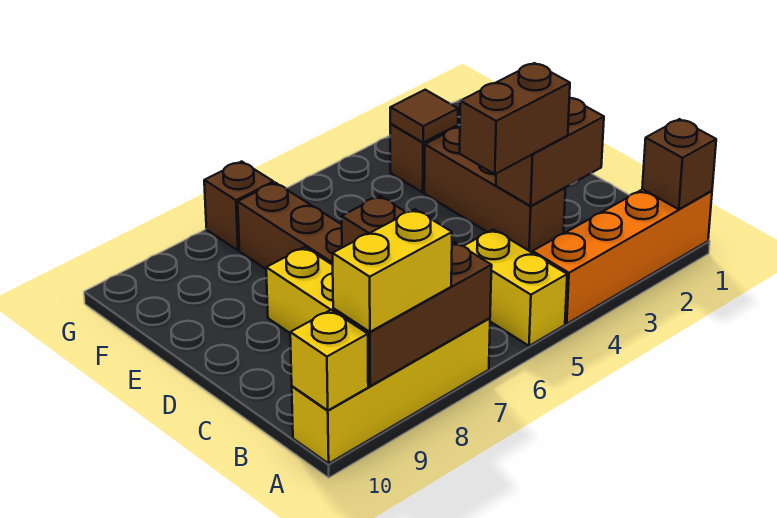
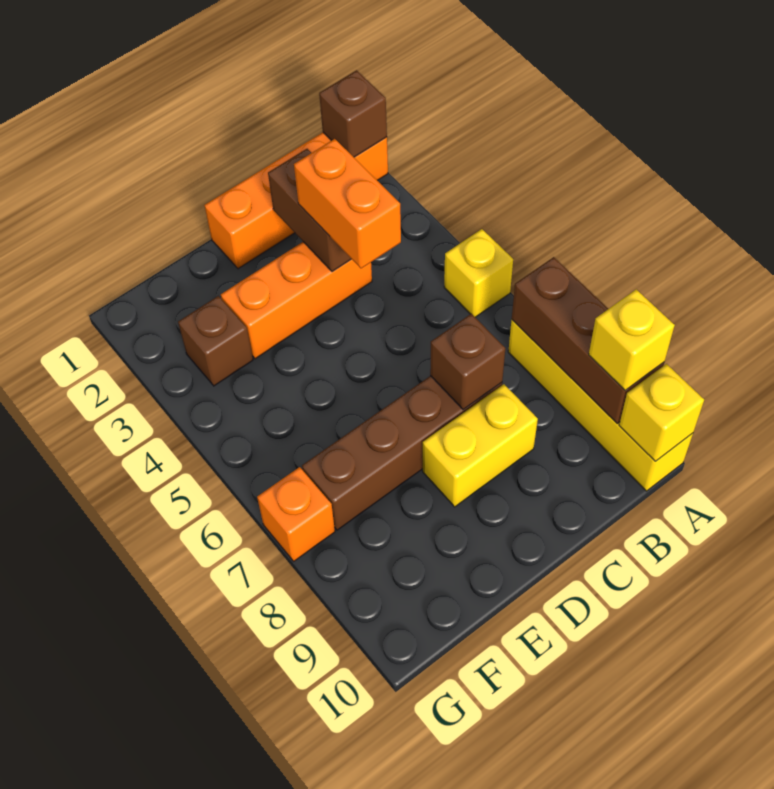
orange brick A1:A4 level 1 -> orange brick A1:D1 level 1
yellow brick A5:B5 level 1 -> yellow brick A5 level 1
yellow brick A8:A9 level 3 -> yellow brick A9 level 3
brown brick C3:E3 level 1 -> orange brick C3:E3 level 1
brown brick C3:C4 level 3 -> orange brick C3:C4 level 3
brown tile F3 level 2 -> none
brown brick G7 level 1 -> orange brick G7 level 1

